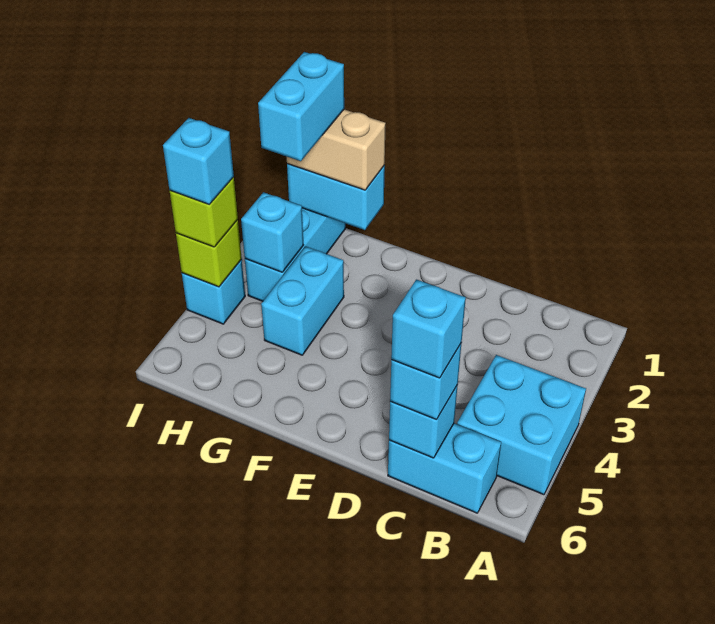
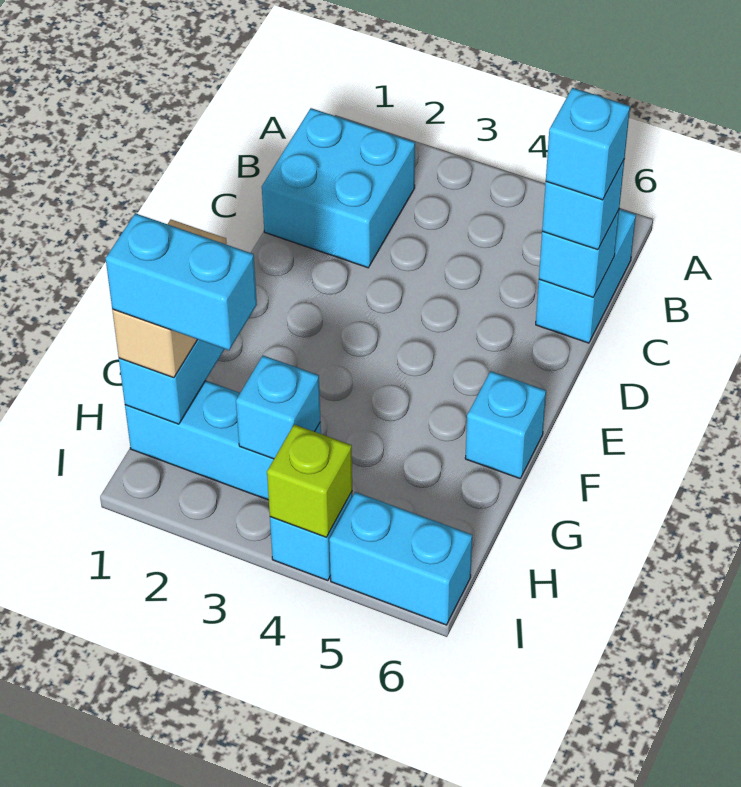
cyan brick A4:B5 level 1 -> cyan brick B1:C2 level 1
cyan brick G3:G4 level 1 -> cyan brick I5:I6 level 1
lime brick I4 level 3 -> none
cyan brick I4 level 4 -> cyan brick F6 level 1

